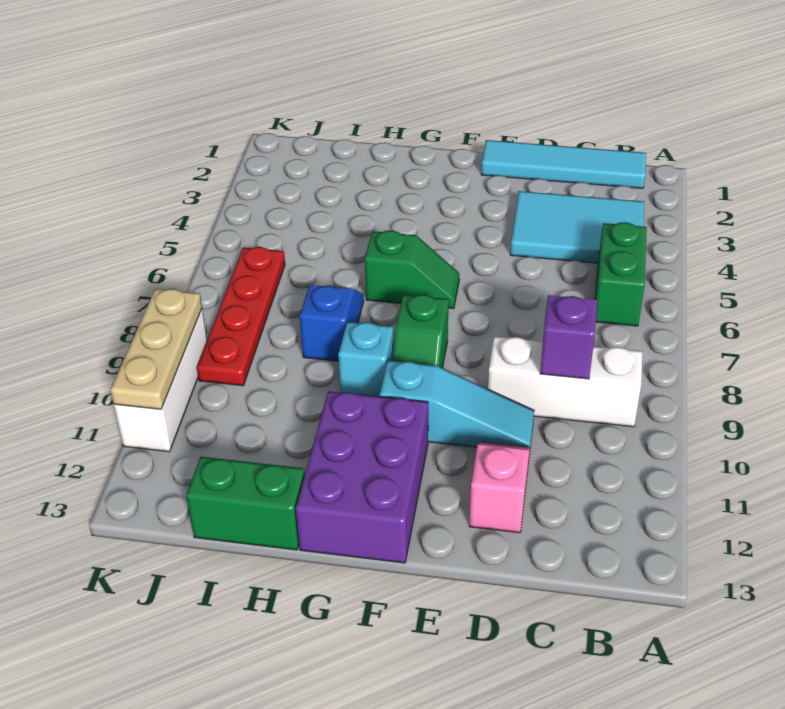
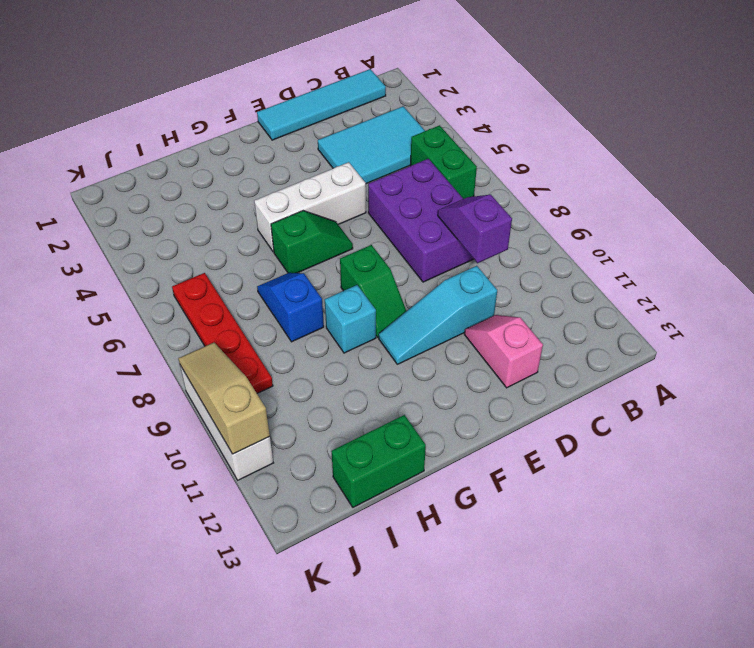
white brick B9:D9 level 1 -> white brick E5:G5 level 1
cyan slope D10:F10 level 1 top F -> cyan slope D10:F10 level 1 top D
purple brick F11:G13 level 1 -> purple brick C6:D8 level 1
tan plate K9:K11 level 2 -> tan slope K9:K11 level 2 top 11

